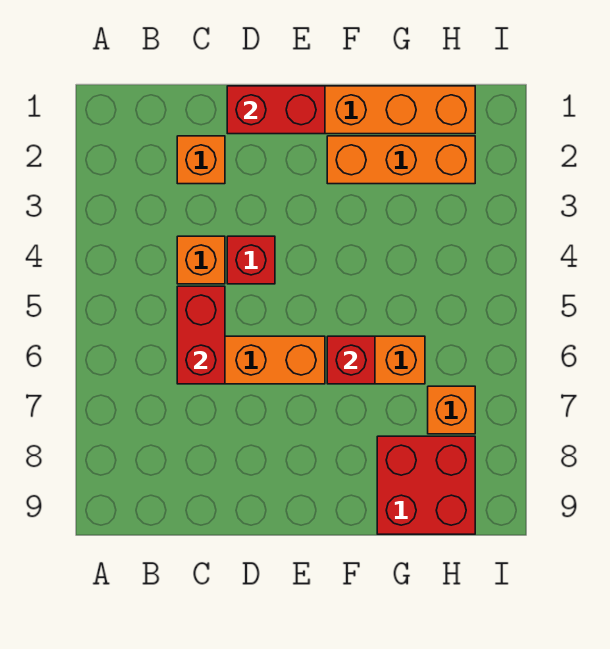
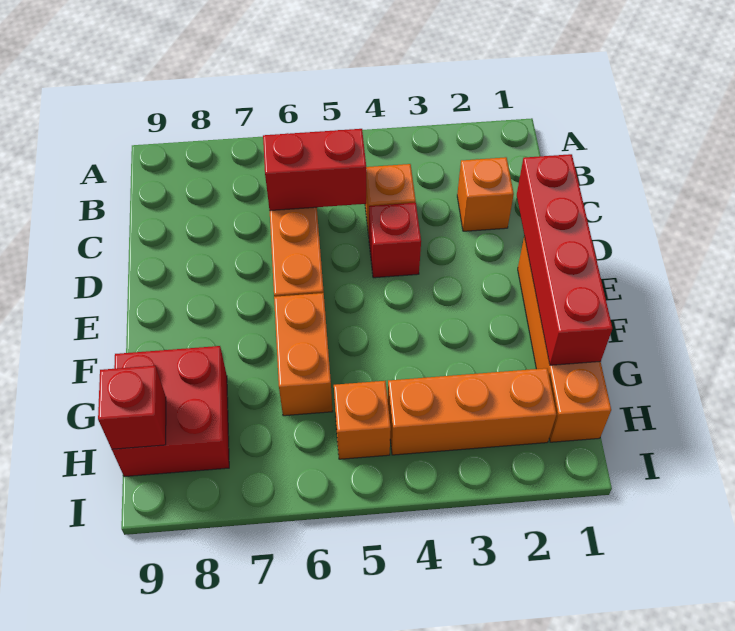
red brick D1:E1 level 2 -> red brick D1:G1 level 2
orange brick F2:H2 level 1 -> orange brick H2:H4 level 1
red brick F6 level 2 -> red brick H9 level 2
orange brick H7 level 1 -> orange brick H5 level 1

